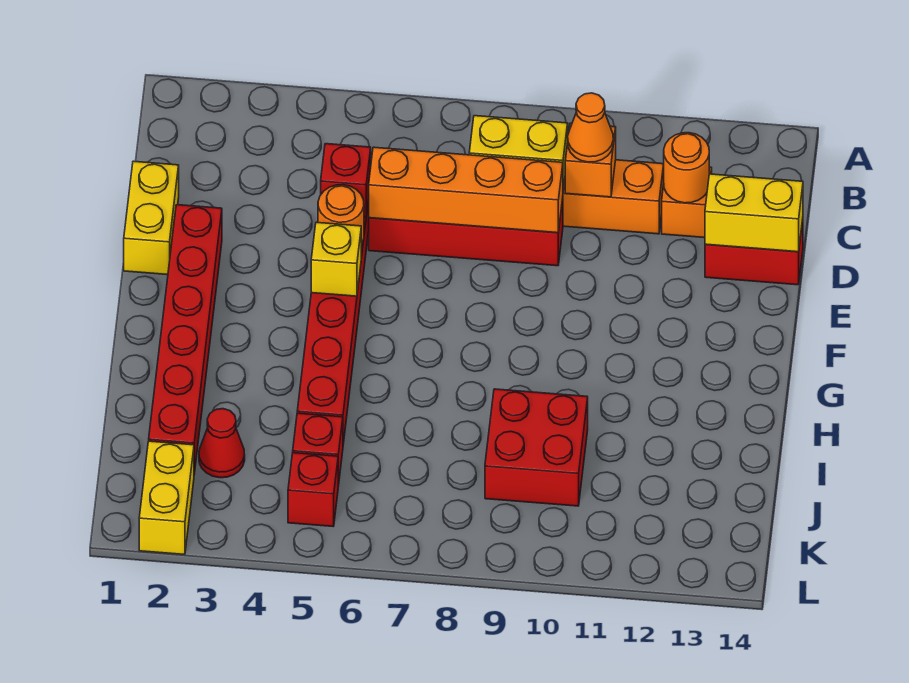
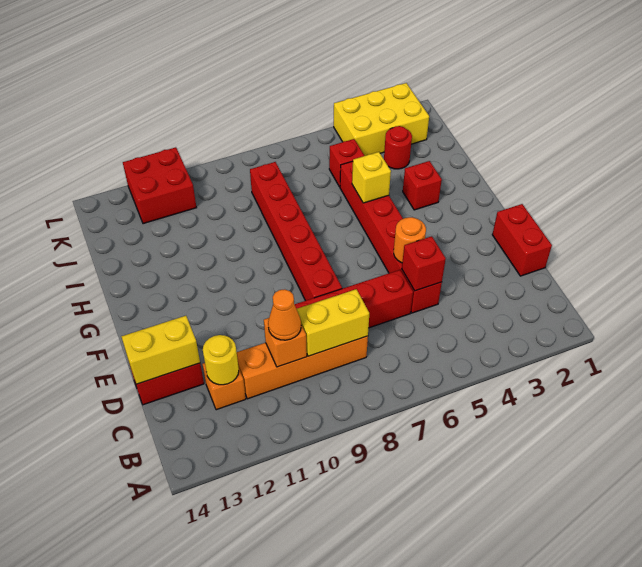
orange round brick C12 level 2 -> yellow round brick C12 level 2
yellow brick D1:E1 level 1 -> red brick D1:E1 level 1
orange brick D6:D9 level 2 -> none
red brick E2:J2 level 1 -> red brick E8:J8 level 1
yellow brick F5 level 2 -> yellow brick H5 level 2
red brick I9:J10 level 1 -> red brick K11:L12 level 1
red cone J3 level 1 -> red round brick J3 level 1
yellow brick K2:L2 level 1 -> yellow brick K2:L4 level 1
red brick K5 level 1 -> red brick H3 level 1

